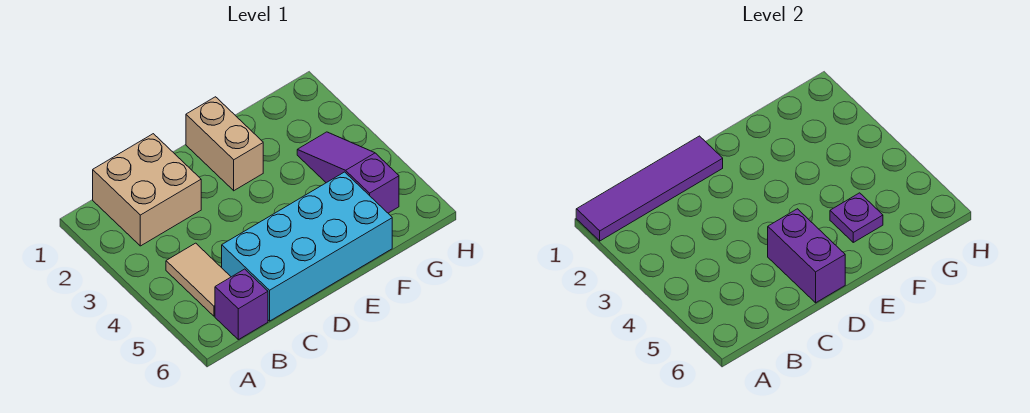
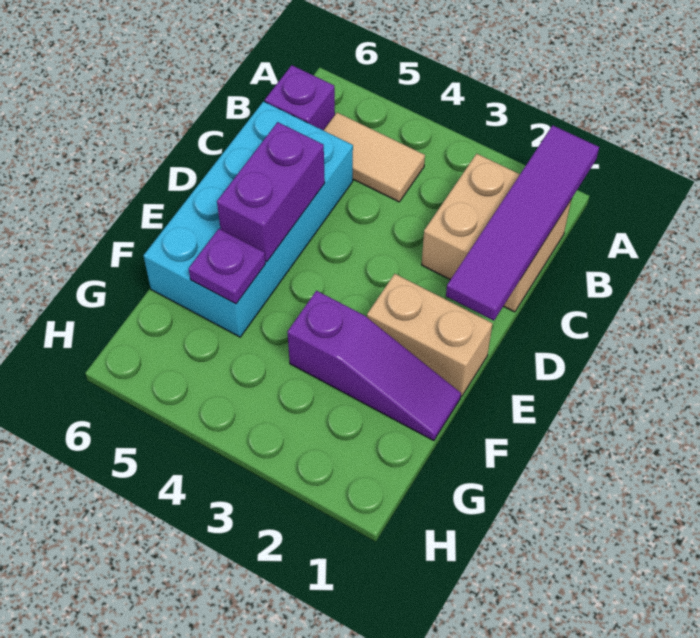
purple brick D5:D6 level 2 -> purple brick D5:E5 level 2
purple slope G3:G5 level 1 top 5 -> purple slope F1:F3 level 1 top 3

